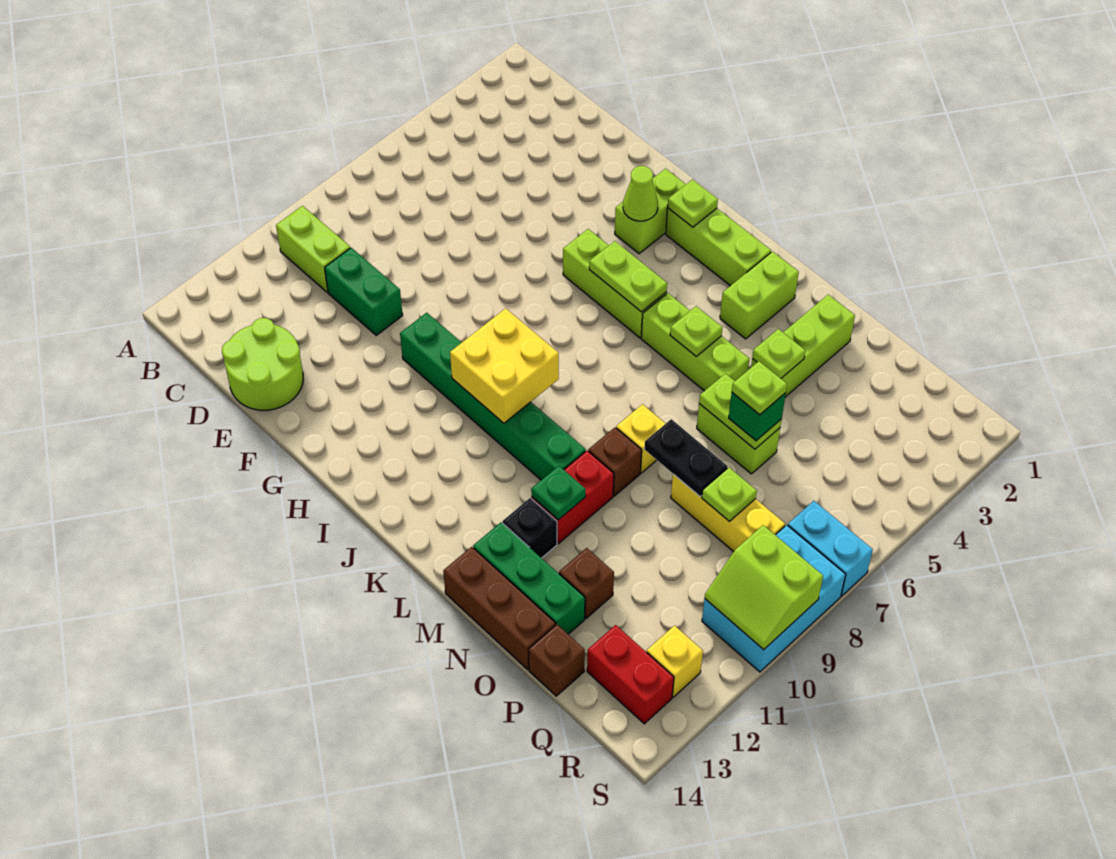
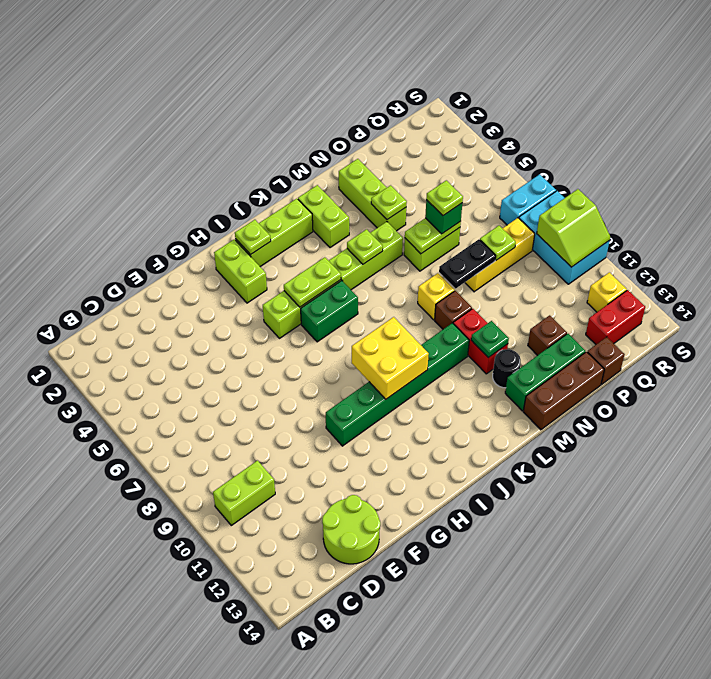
green brick D10:E10 level 1 -> green brick I6:J6 level 1
lime cone H3 level 2 -> none
black brick M12 level 1 -> black round brick M12 level 1

